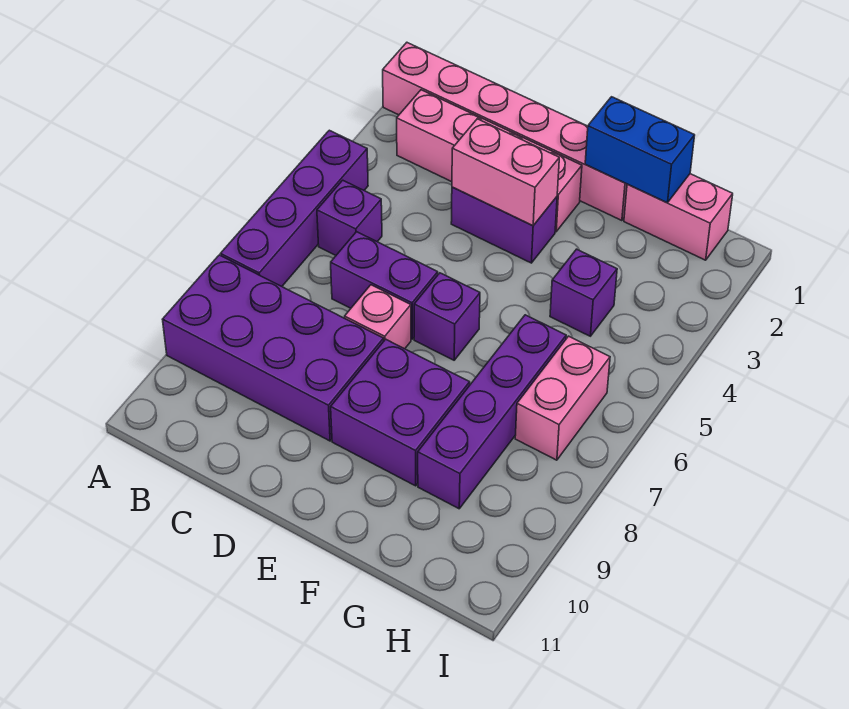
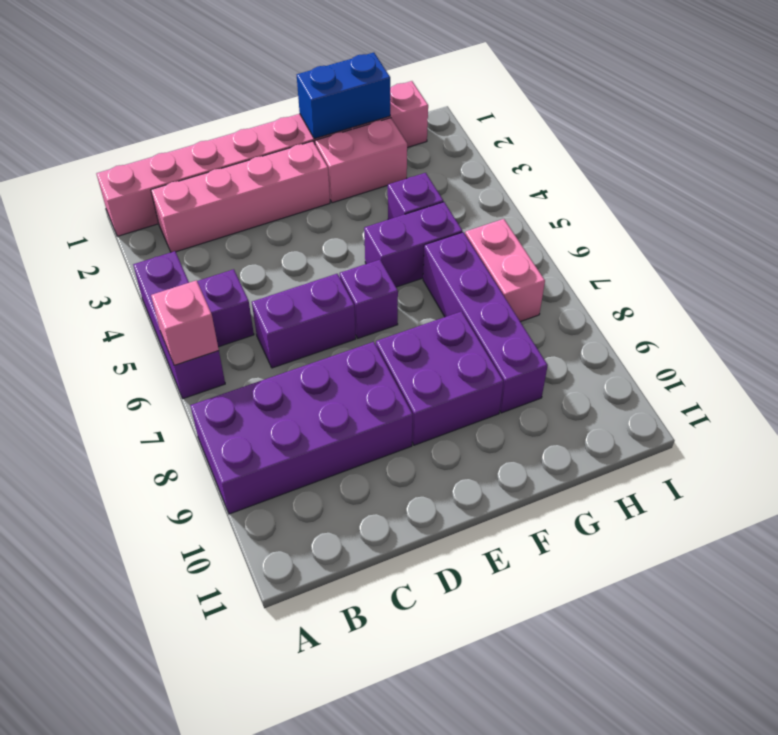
purple brick A4:A7 level 1 -> purple brick A4:A6 level 1
purple brick D3:E3 level 1 -> purple brick F5:G5 level 1
pink brick D3:E3 level 2 -> pink brick F2:G2 level 1
pink brick D7 level 1 -> pink brick A6 level 2

